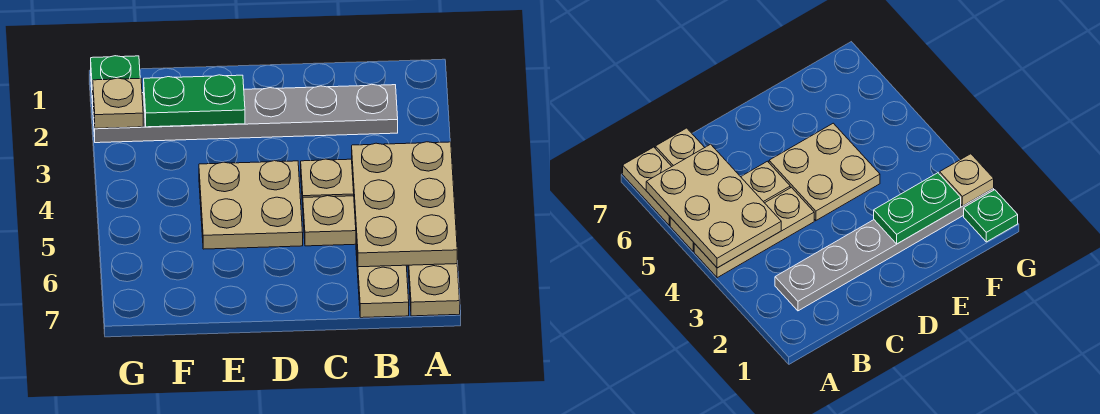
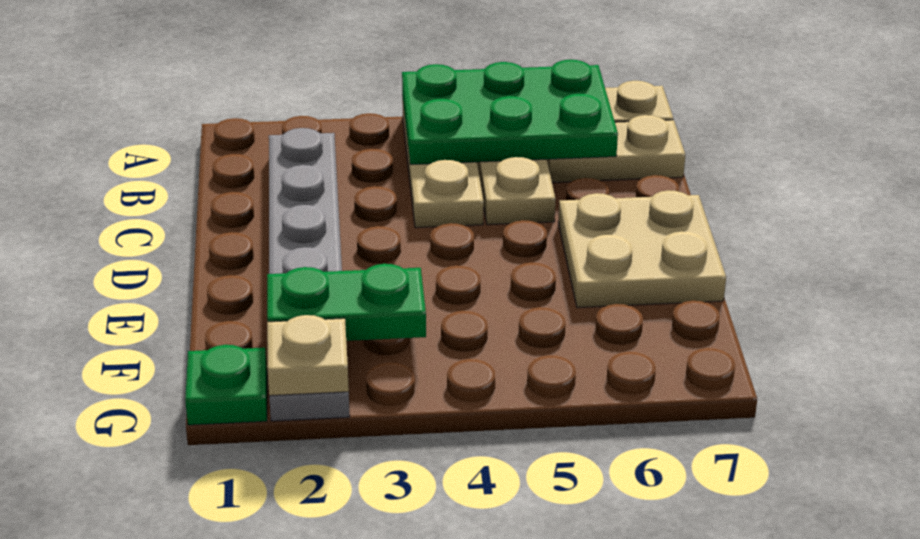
tan plate A4:B6 level 2 -> green plate A4:B6 level 2
tan plate D4:E5 level 1 -> tan plate D6:E7 level 1
green plate E2:F2 level 2 -> green plate F2:F3 level 2

